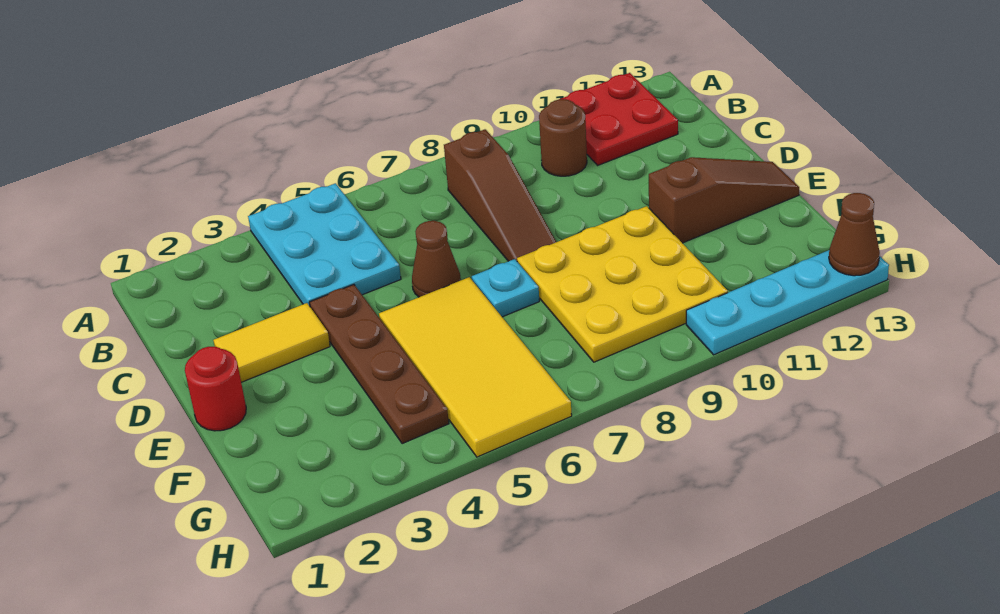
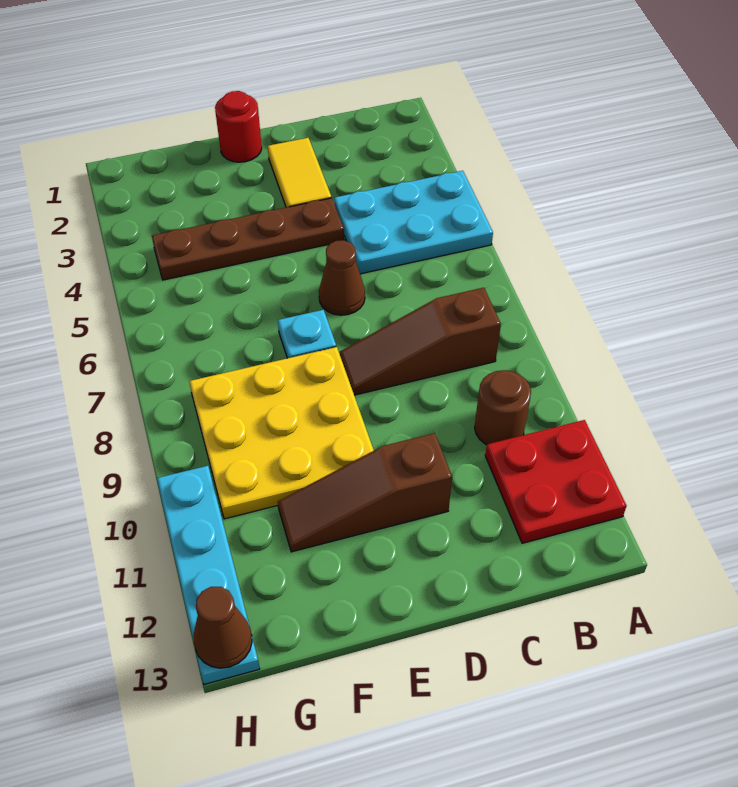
yellow tile E5:H6 level 1 -> none
brown slope E11:E13 level 1 top 11 -> brown slope D11:F11 level 1 top D

